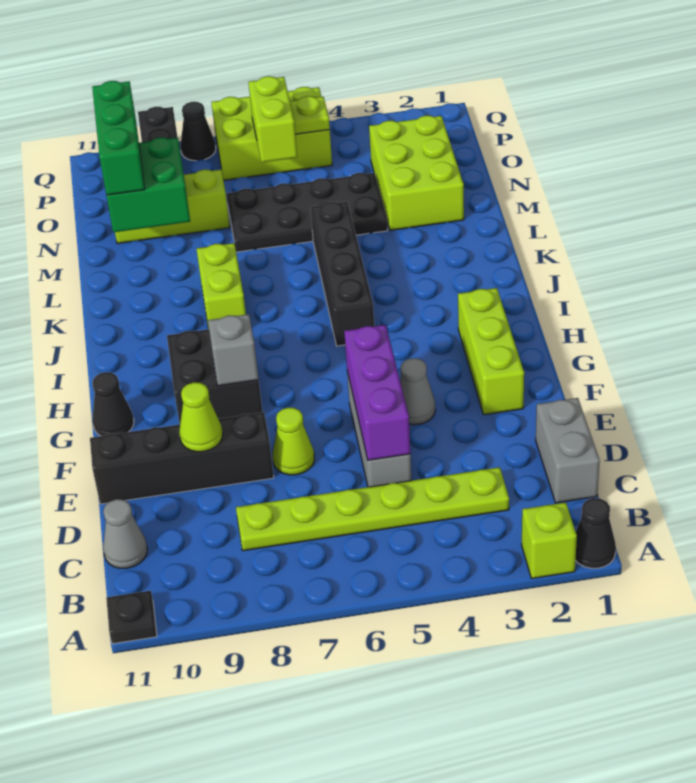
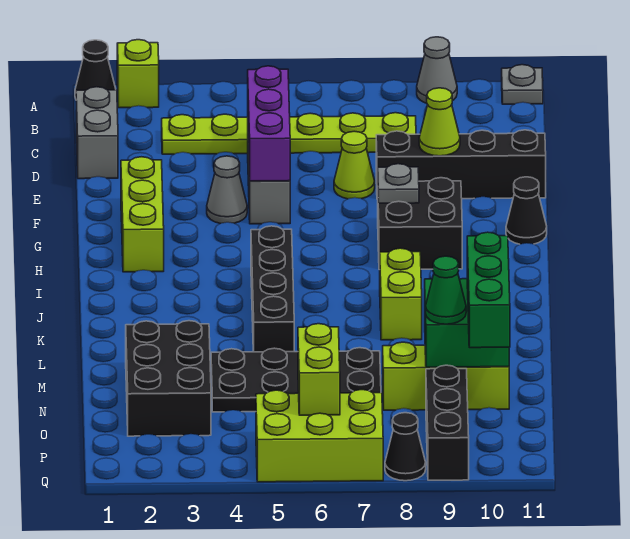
black plate A11 level 1 -> grey plate A11 level 1
grey cone C11 level 1 -> grey cone A9 level 1
grey brick G8 level 2 -> grey plate G8 level 2
lime brick M2:O3 level 1 -> black brick M2:O3 level 1
none -> green cone N9 level 3
lime plate P5 level 2 -> none

